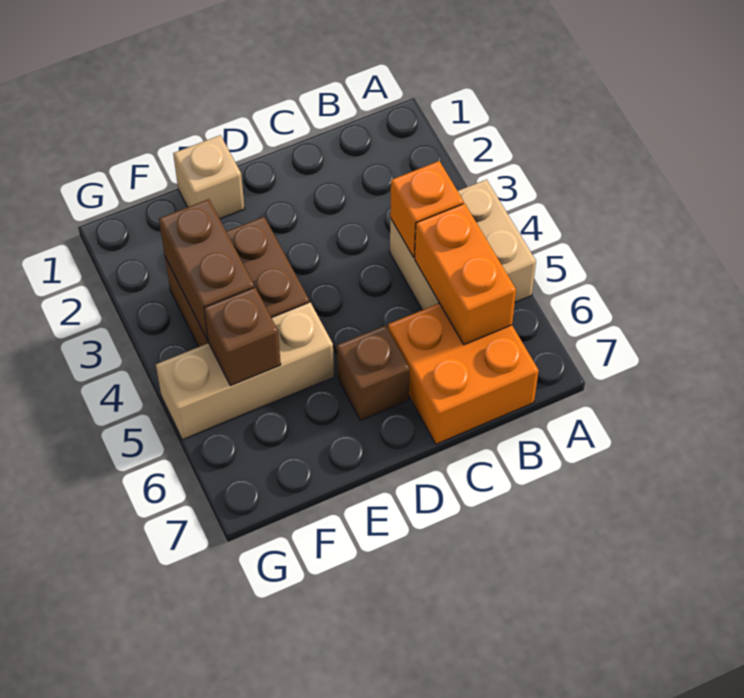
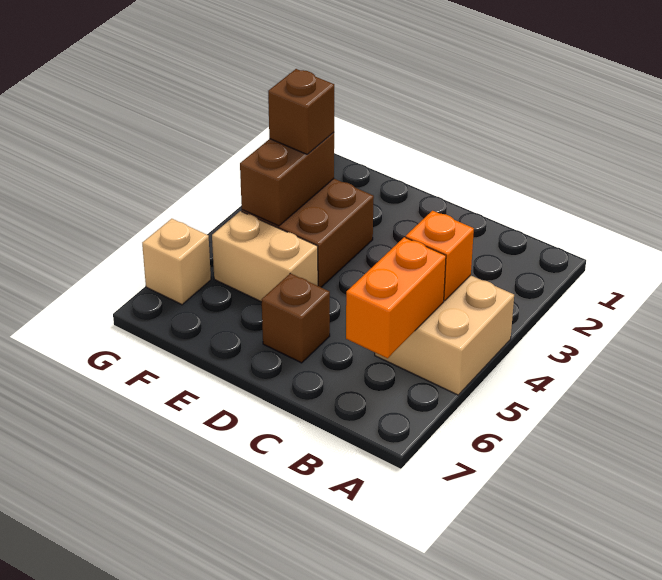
orange brick B6:C7 level 1 -> none
tan brick E1 level 1 -> tan brick G6 level 1
tan brick E5:G5 level 1 -> tan brick E5:F5 level 1
brown brick F5 level 2 -> brown brick F3 level 3

